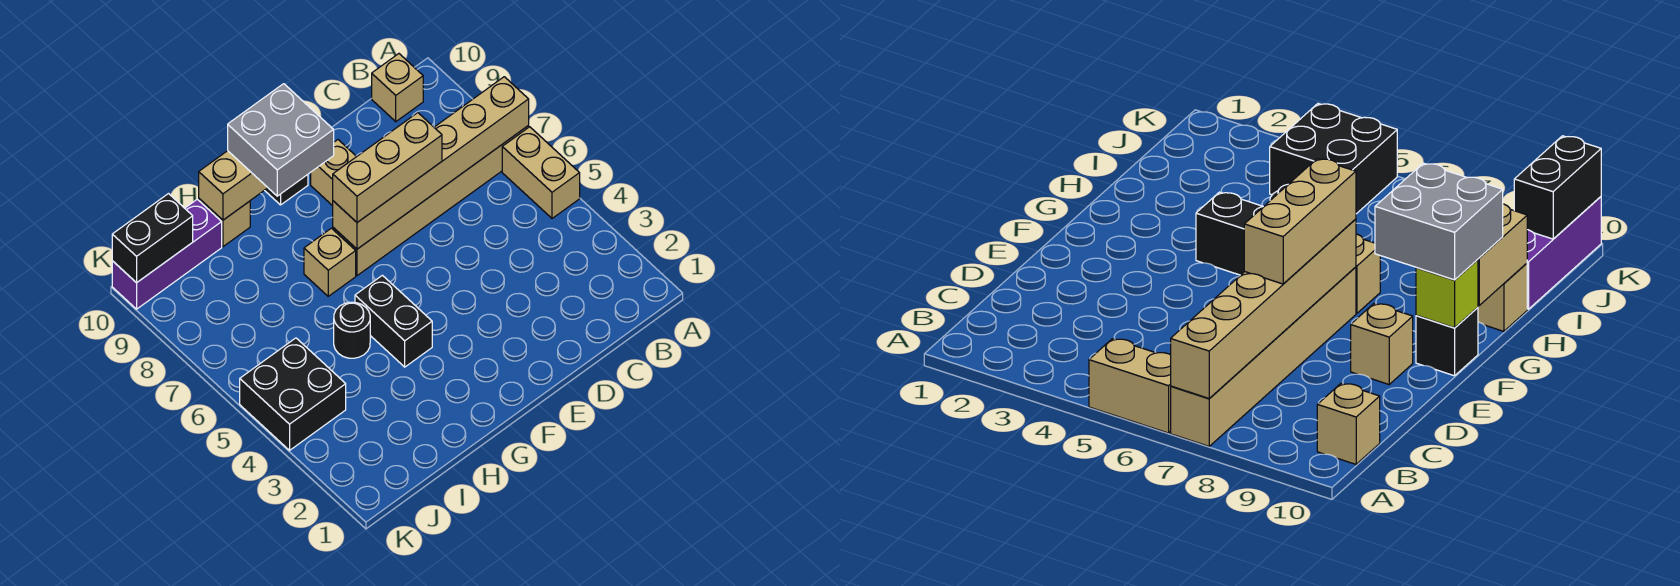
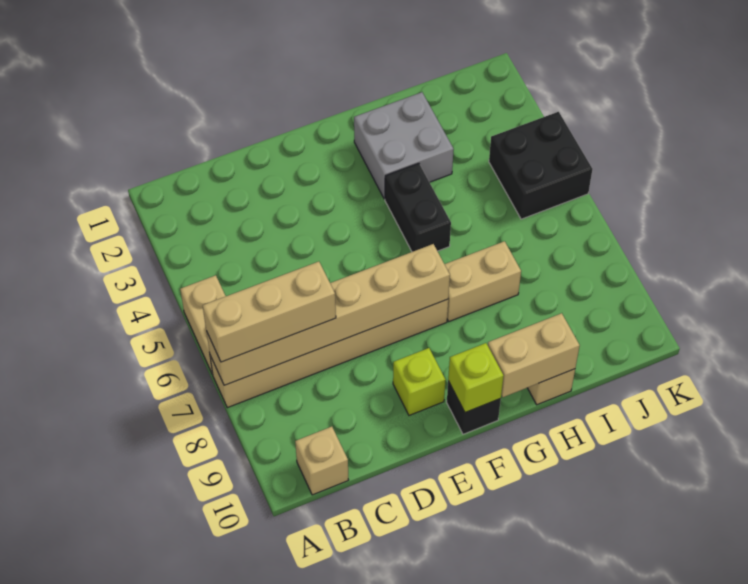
tan brick D7:F7 level 3 -> tan brick A7:C7 level 3
tan brick E9 level 1 -> lime brick E9 level 1
grey brick F9:G10 level 3 -> grey brick G2:H3 level 1
tan brick G7 level 1 -> tan brick G7:H7 level 1
black round brick H5 level 1 -> none
purple brick I10:K10 level 1 -> none
black brick J10:K10 level 2 -> none

